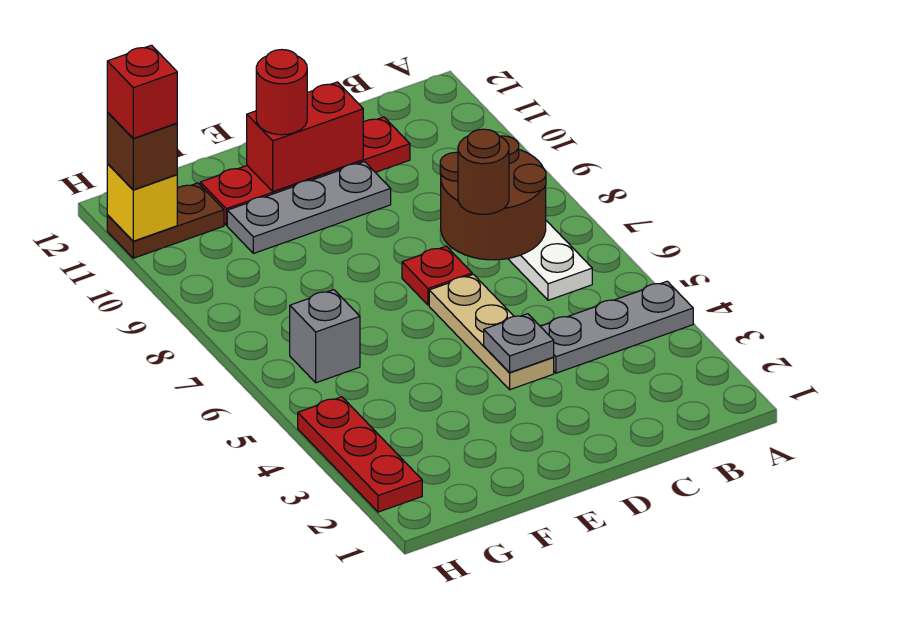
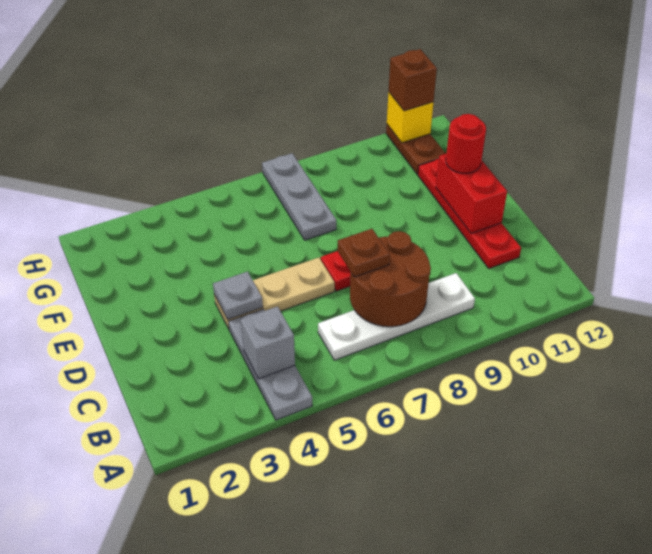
brown round brick C7 level 3 -> brown plate C7 level 3
grey plate D10:F10 level 1 -> grey plate F7:H7 level 1
grey brick G6 level 1 -> grey brick B4 level 2
red plate H2:H4 level 1 -> none
red brick H11 level 4 -> none

